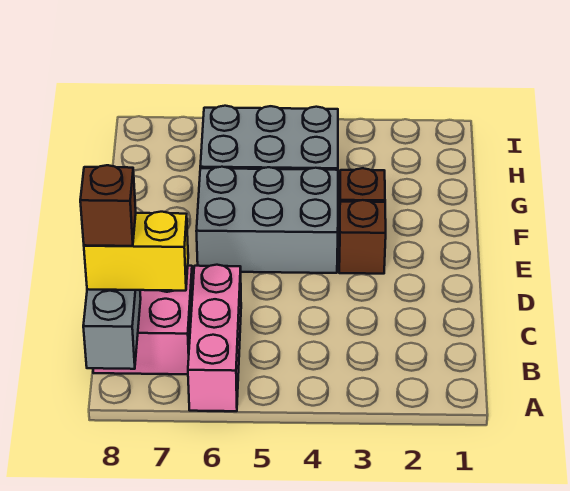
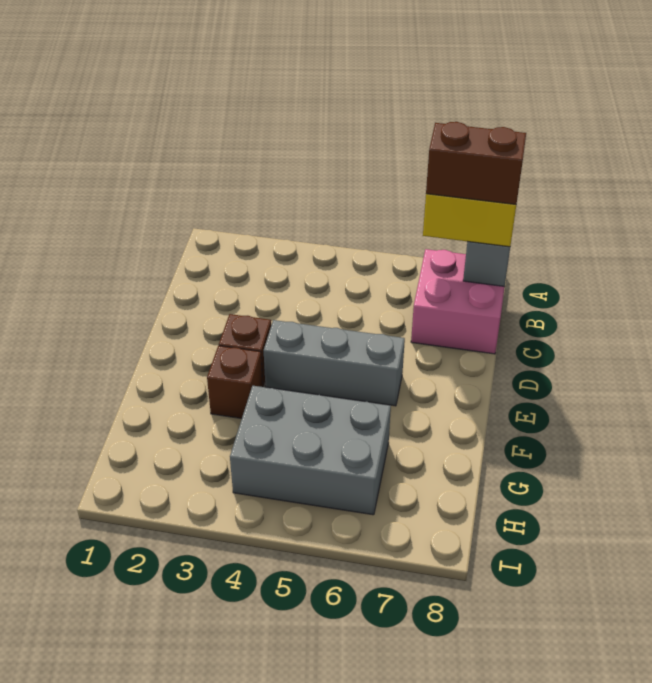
pink brick A6:C6 level 1 -> none
brown brick B8 level 4 -> brown brick B7:B8 level 4
grey brick E4:F6 level 1 -> grey brick E4:E6 level 1

